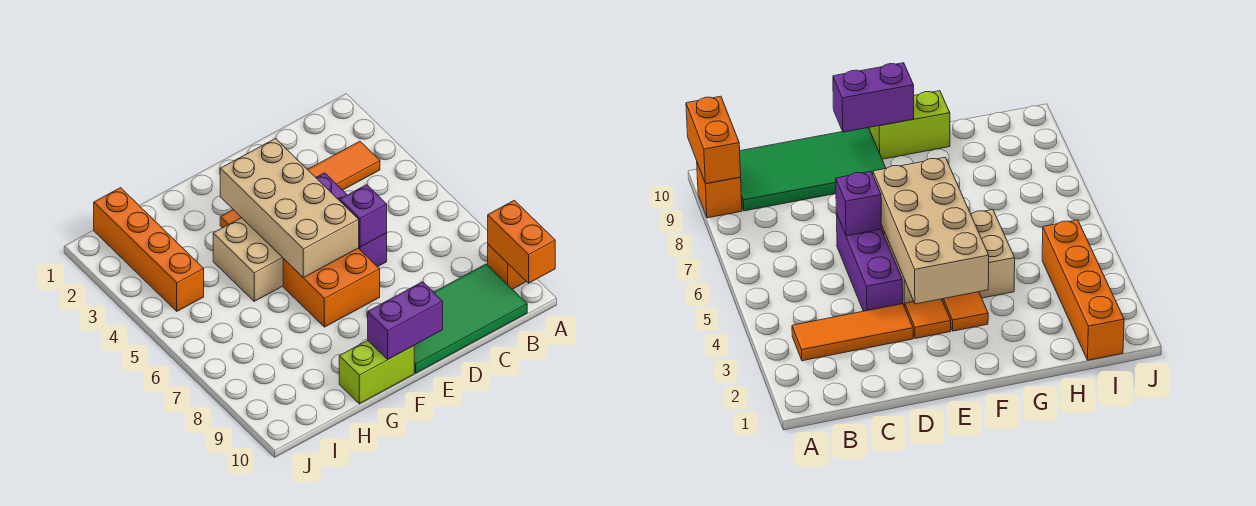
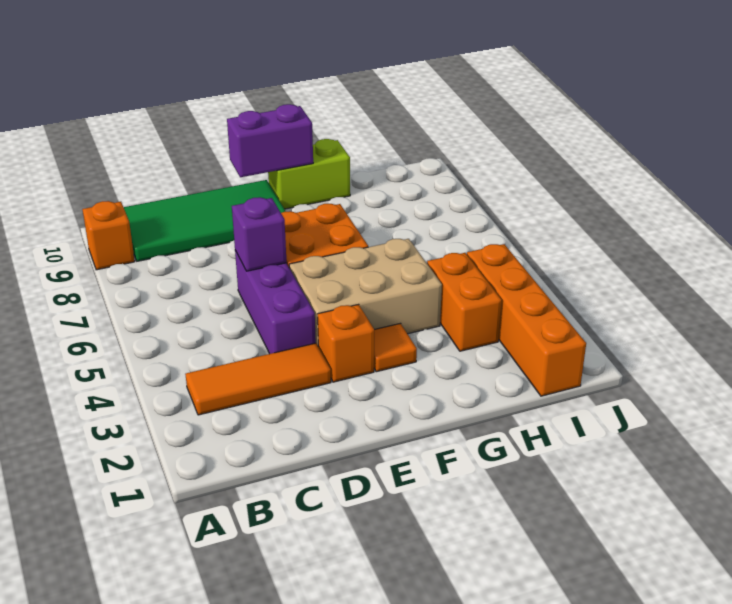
orange brick A9:A10 level 2 -> orange brick H3:H4 level 1
orange tile E3 level 1 -> orange brick E3 level 1
tan brick E3:F6 level 2 -> none

